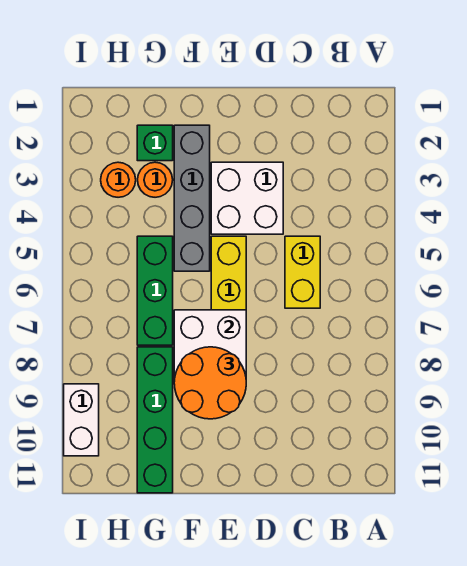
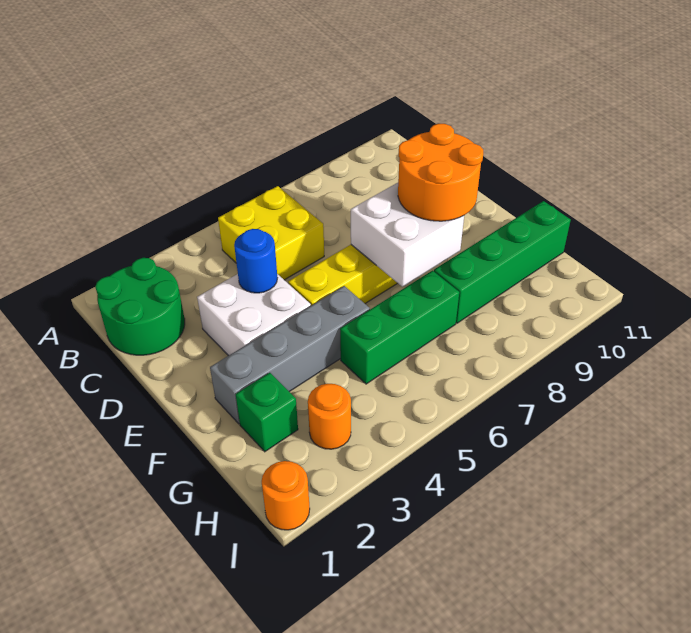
none -> green round brick B1:C2 level 1
yellow brick C5:C6 level 1 -> yellow brick B5:C6 level 1
none -> blue round brick D4 level 2
orange round brick G3 level 1 -> orange round brick I1 level 1
white brick I9:I10 level 1 -> none

